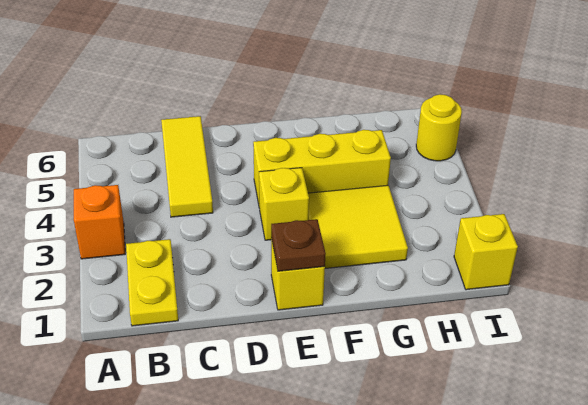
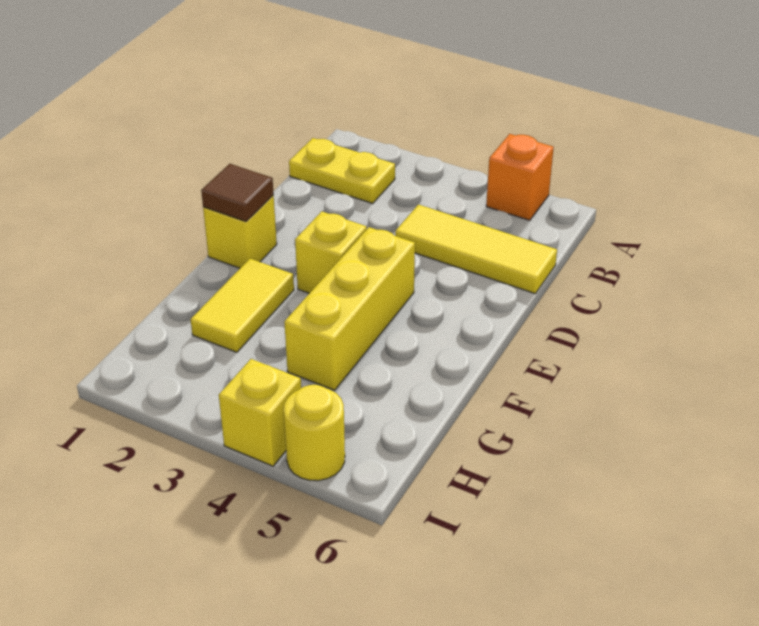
orange brick A3 level 1 -> orange brick A5 level 1
brown plate E1 level 2 -> brown tile E1 level 2
yellow tile F2:G3 level 1 -> yellow tile F2:G2 level 1
yellow brick I1 level 1 -> yellow brick I4 level 1

